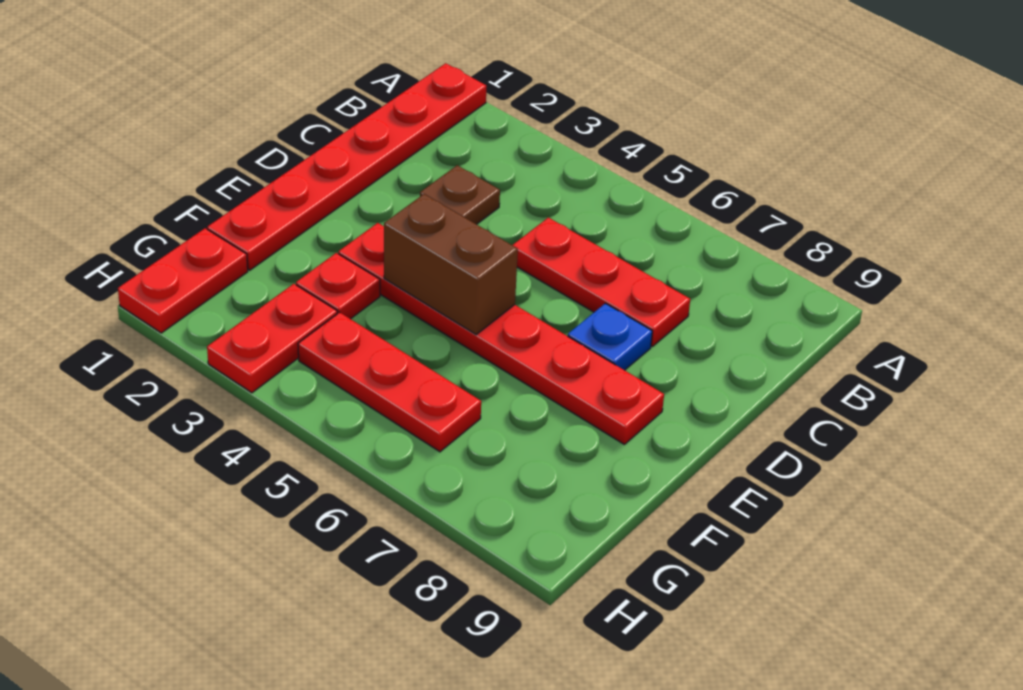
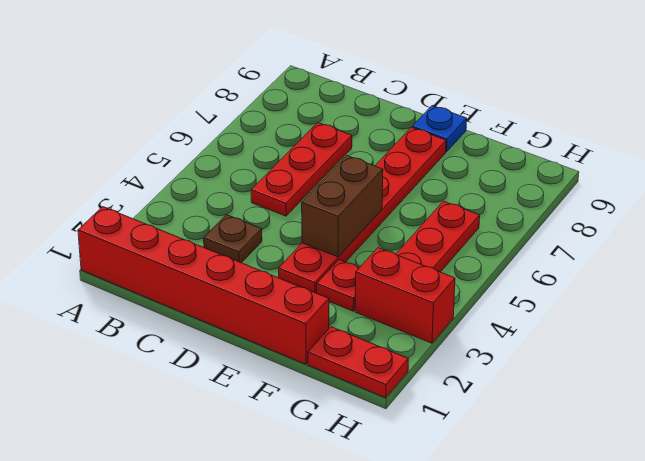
red plate A1:F1 level 1 -> red brick A1:F1 level 1
blue plate D7 level 1 -> blue plate E9 level 1
red plate G3:H3 level 1 -> red brick G3:H3 level 1

